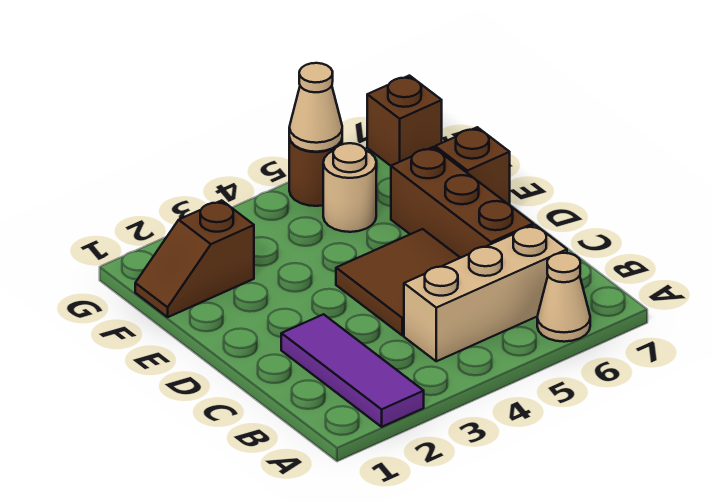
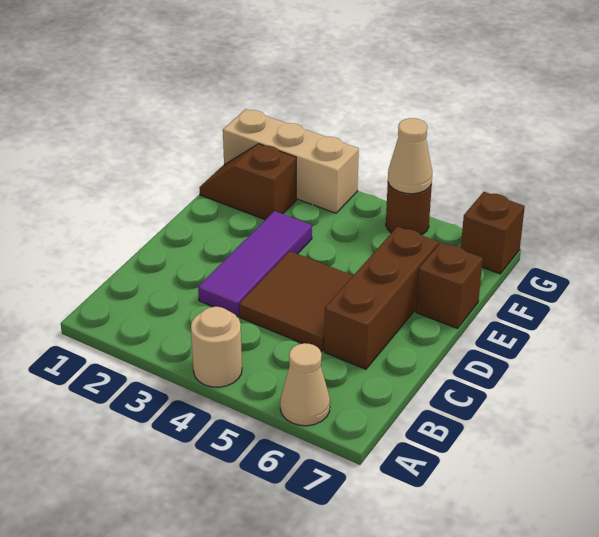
purple tile A2:C2 level 1 -> purple tile C3:E3 level 1
tan brick B4:B6 level 1 -> tan brick G1:G3 level 1
tan round brick F5 level 1 -> tan round brick A4 level 1

